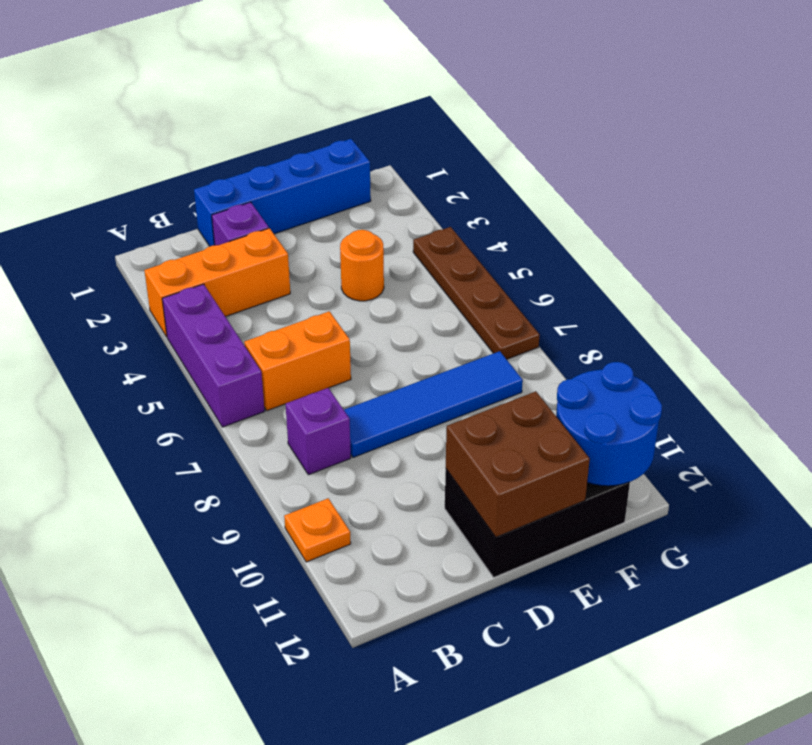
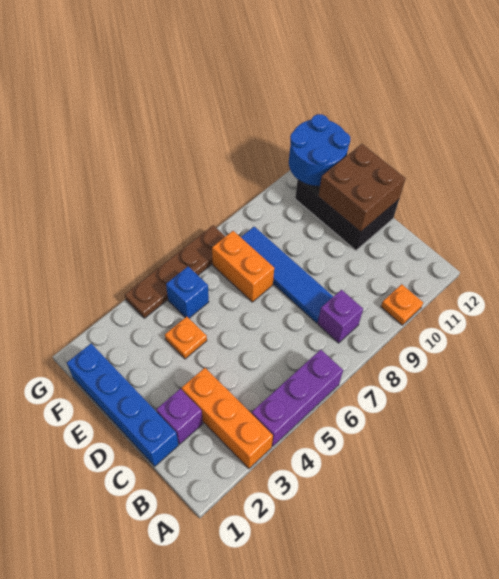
orange brick B6:C6 level 1 -> orange brick E7:F7 level 1
orange round brick E4 level 1 -> orange plate E4 level 1
none -> blue brick F5 level 1

